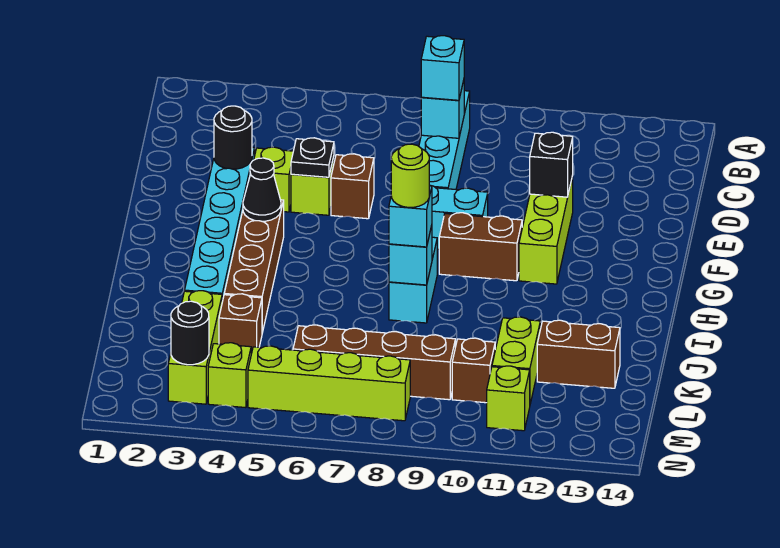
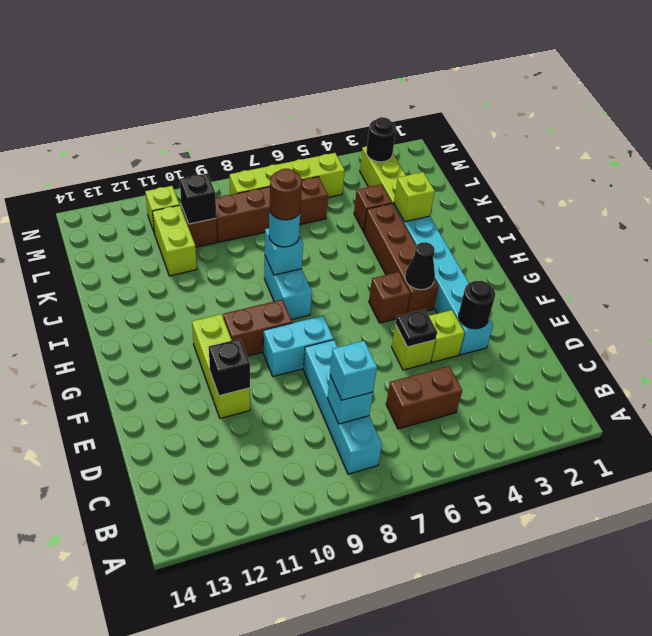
brown brick E6 level 1 -> brown brick G5 level 1
cyan brick I8 level 3 -> cyan round brick I8 level 3
lime round brick I8 level 4 -> brown round brick I8 level 4
brown brick K12:K13 level 1 -> brown brick C5:C6 level 1
none -> black brick L10 level 2
lime brick M4 level 1 -> lime brick J3 level 2

